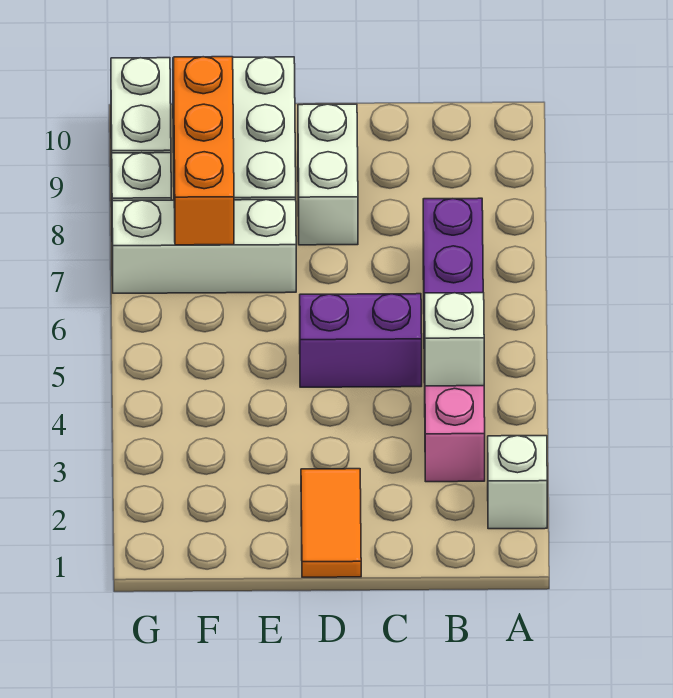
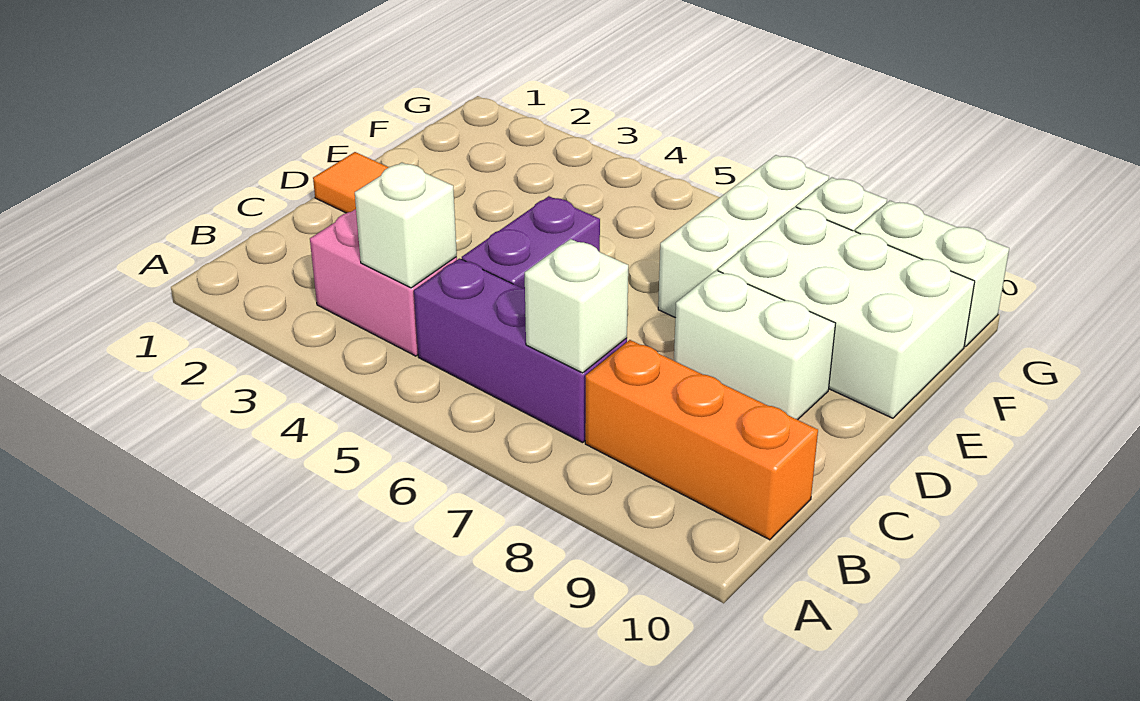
white brick A2 level 1 -> white brick B7 level 2
orange brick F7:F9 level 2 -> orange brick B8:B10 level 1

